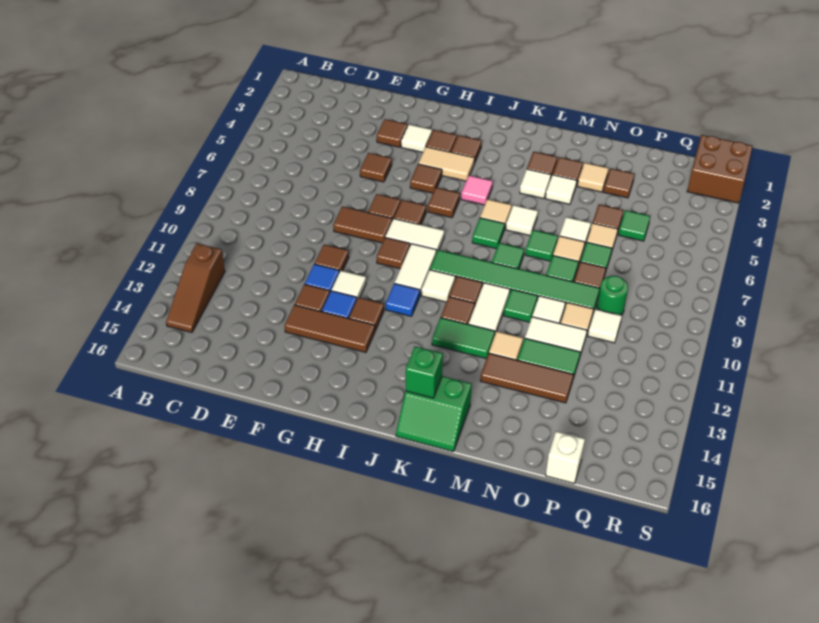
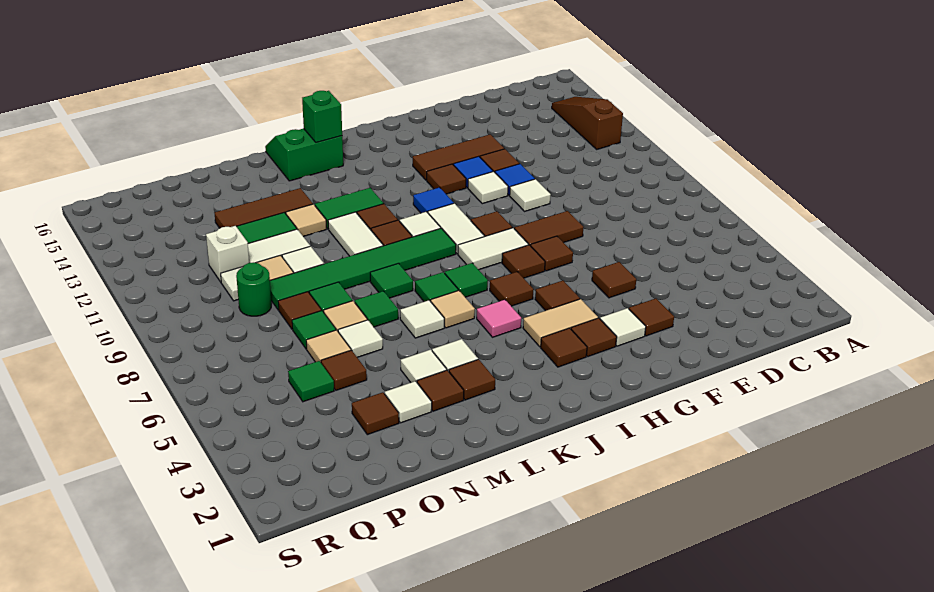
brown tile F10 level 1 -> white tile F10 level 1
green tile M10 level 1 -> green tile J7 level 1
tan tile N3 level 1 -> white tile N3 level 1
white brick P16 level 1 -> white brick P11 level 1
brown brick R1:S2 level 1 -> none

